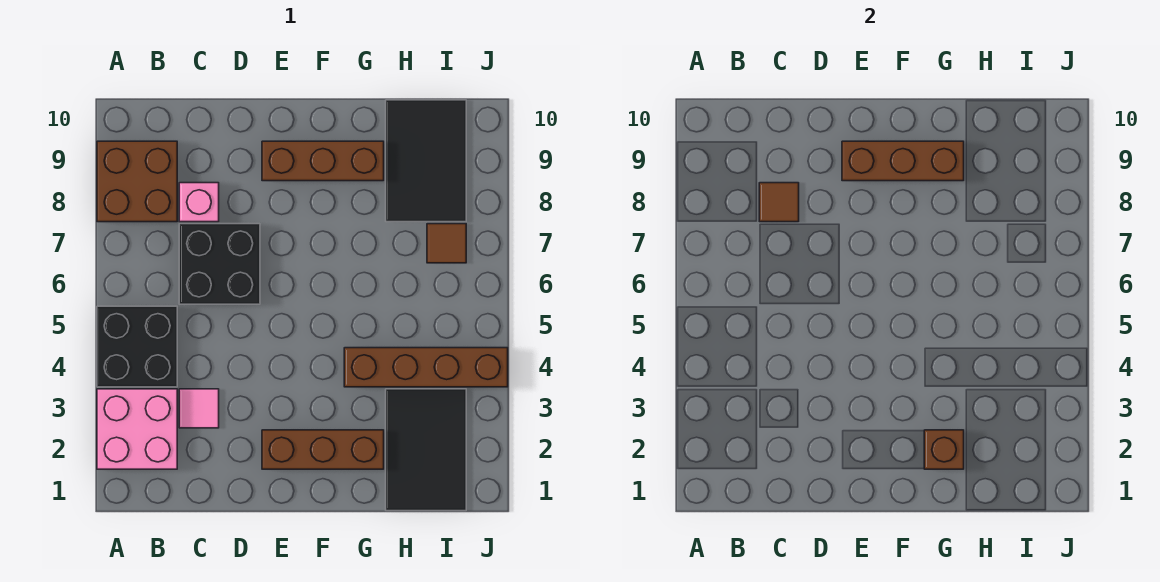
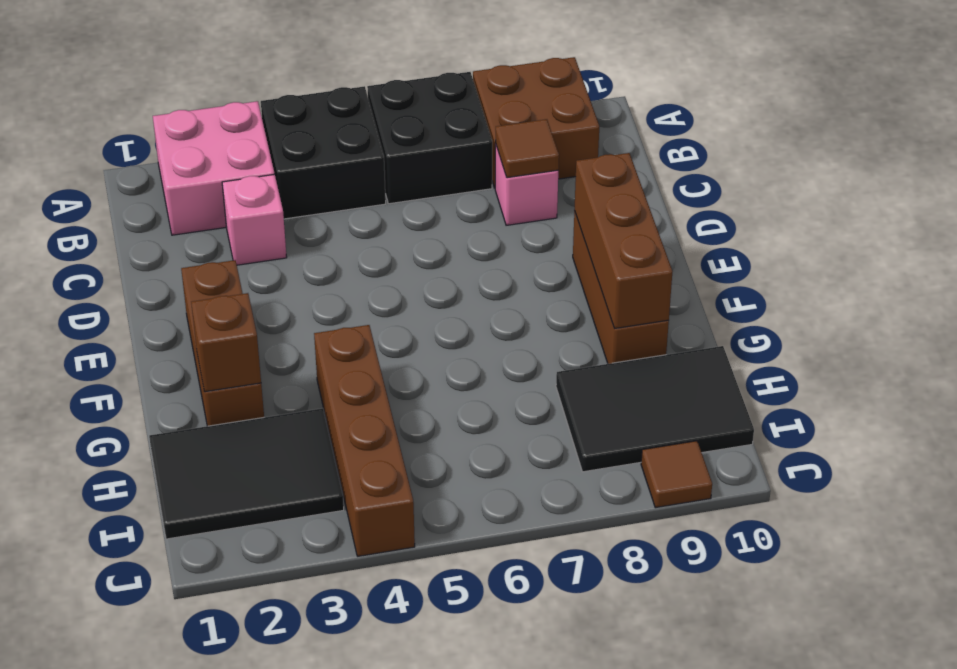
pink tile C3 level 1 -> pink brick C3 level 1
black brick C6:D7 level 1 -> black brick A6:B7 level 1
brown tile I7 level 1 -> brown tile J9 level 1

